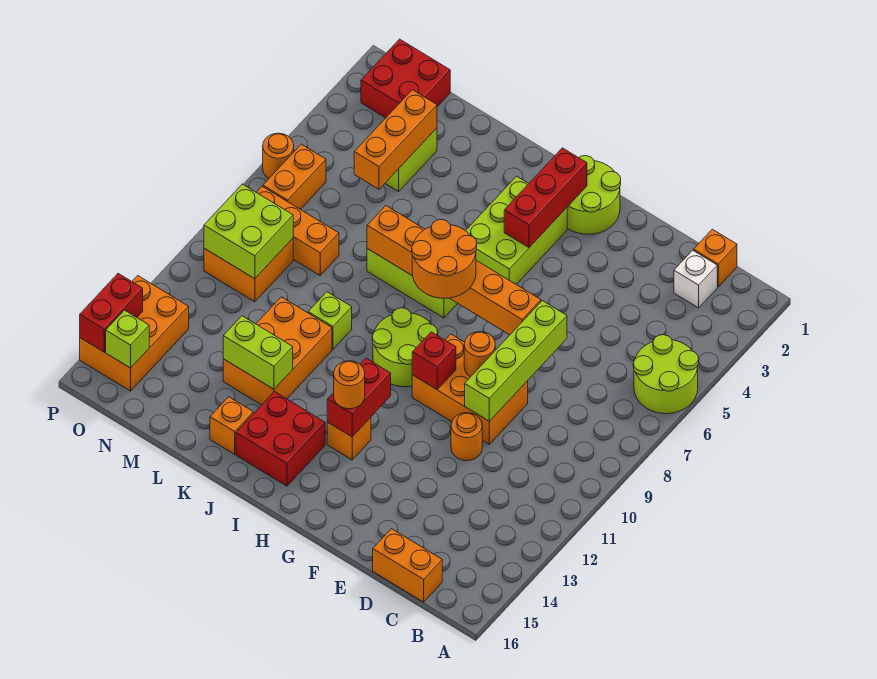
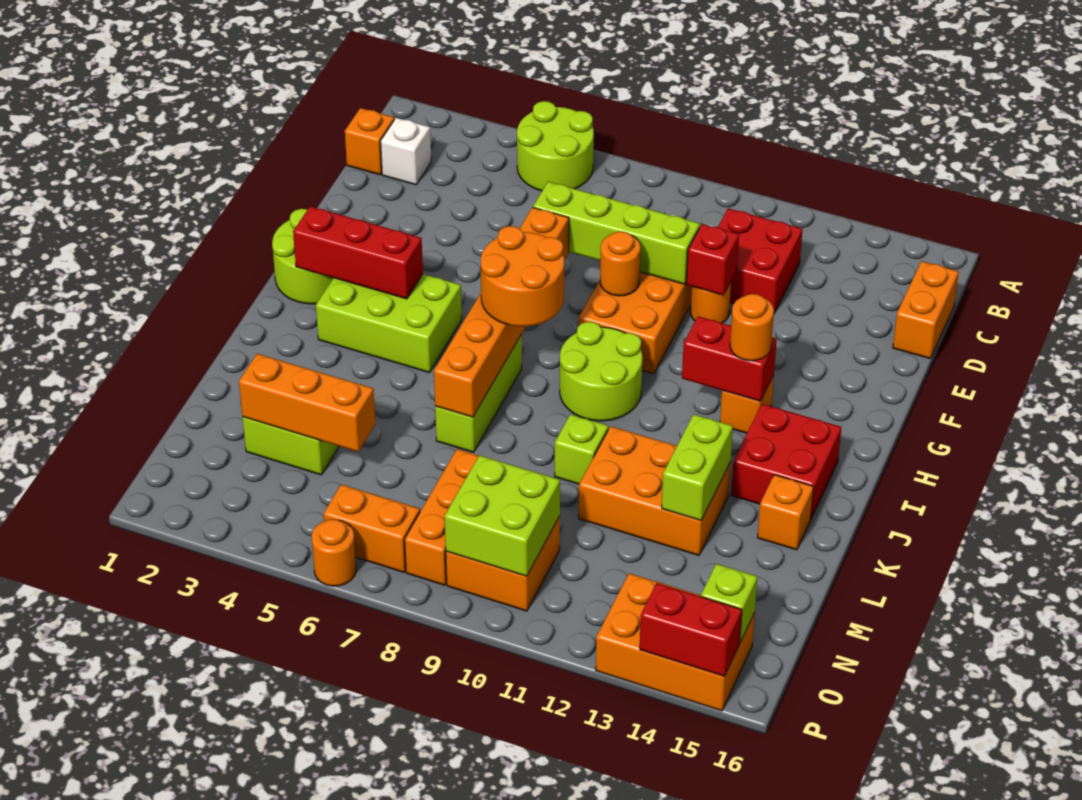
red brick G10 level 2 -> red brick E11 level 2
red brick N1:O2 level 1 -> red brick C11:D12 level 1

